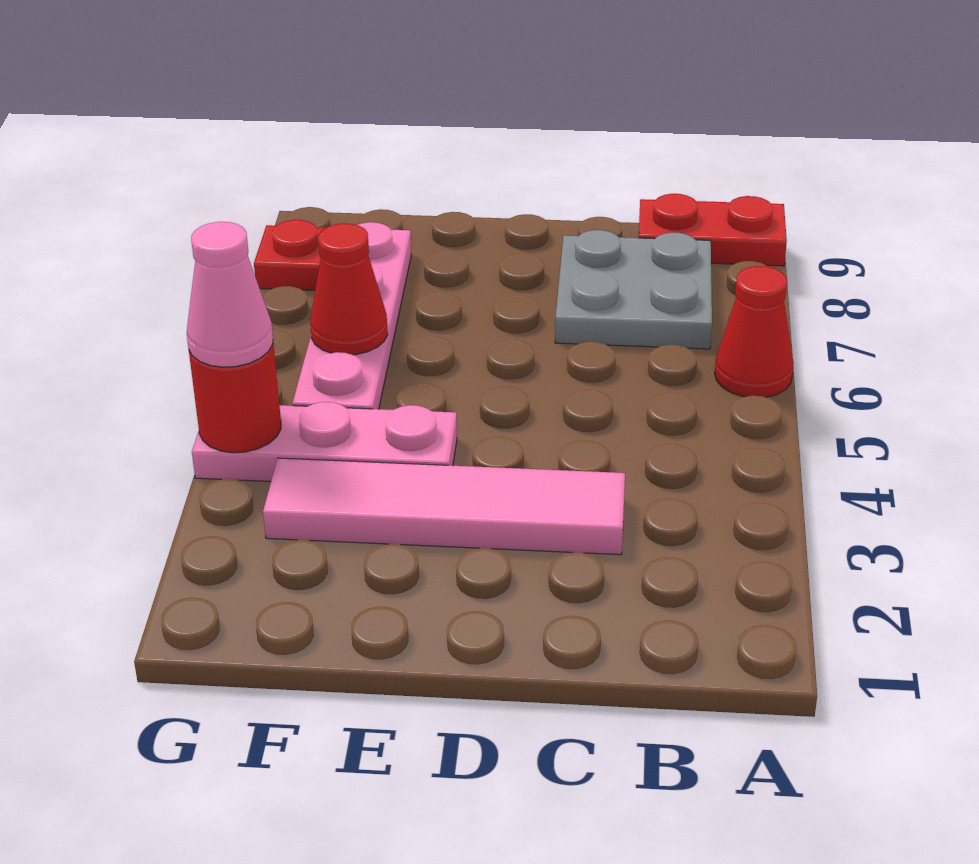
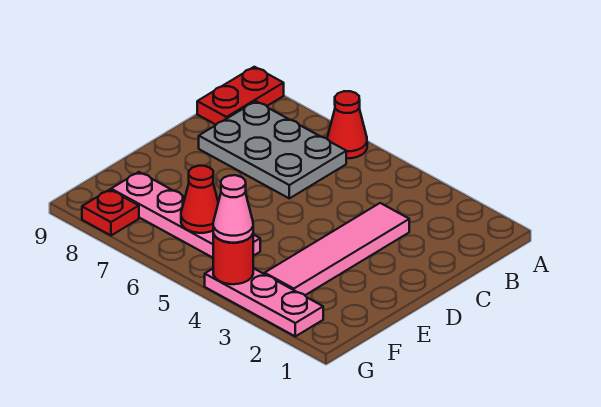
grey plate B7:C8 level 1 -> grey plate B6:C8 level 1
pink plate E4:G4 level 1 -> pink plate G2:G4 level 1

